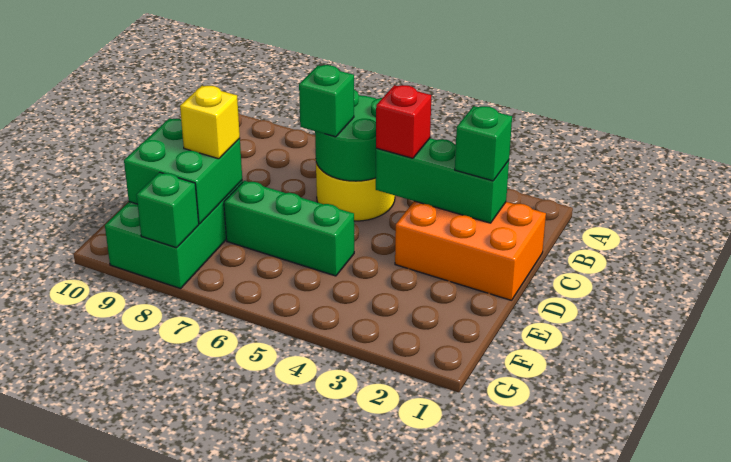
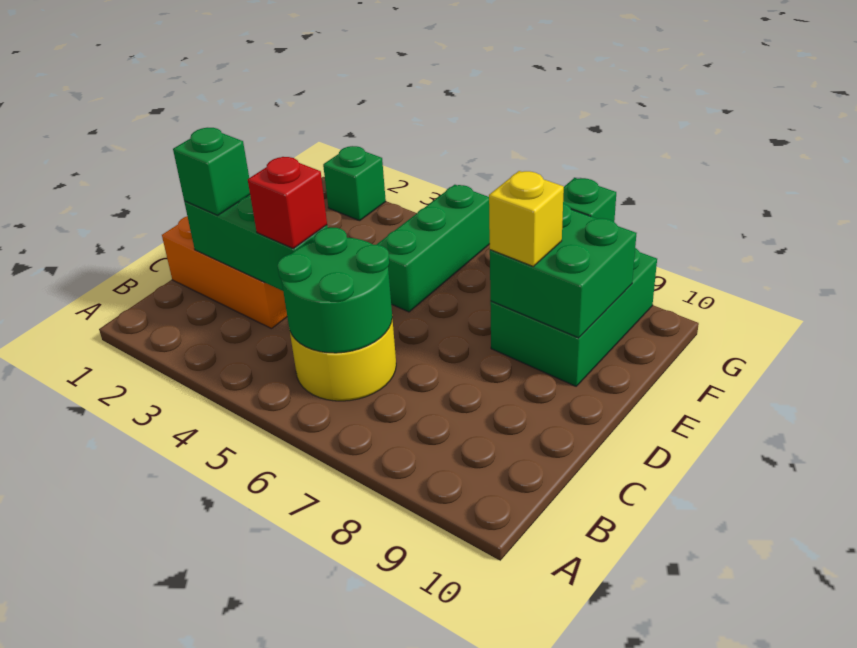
green brick C6 level 3 -> green brick G2 level 1
green brick E5:E7 level 1 -> green brick E5:G5 level 1

